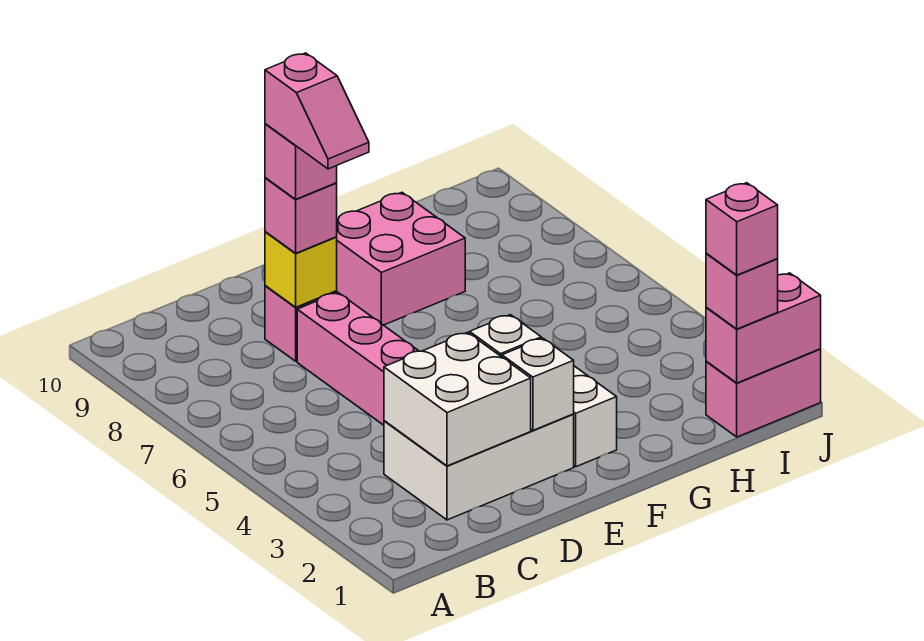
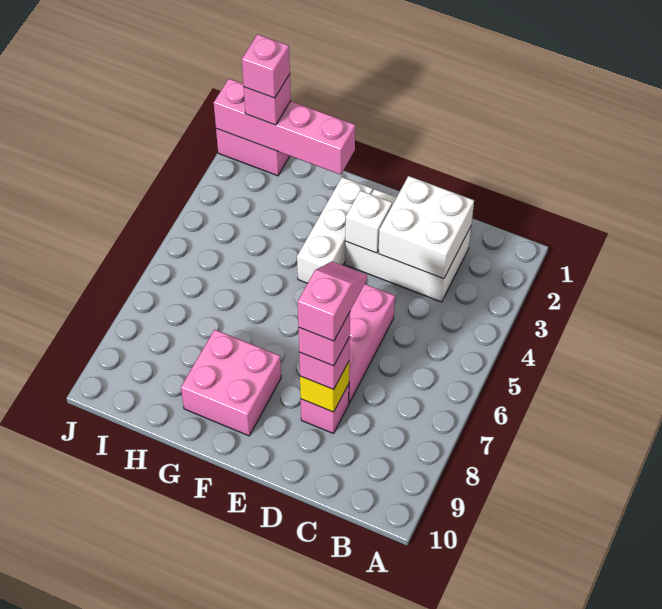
white brick E2 level 2 -> none
pink brick I1:J1 level 2 -> pink brick G1:J1 level 2

